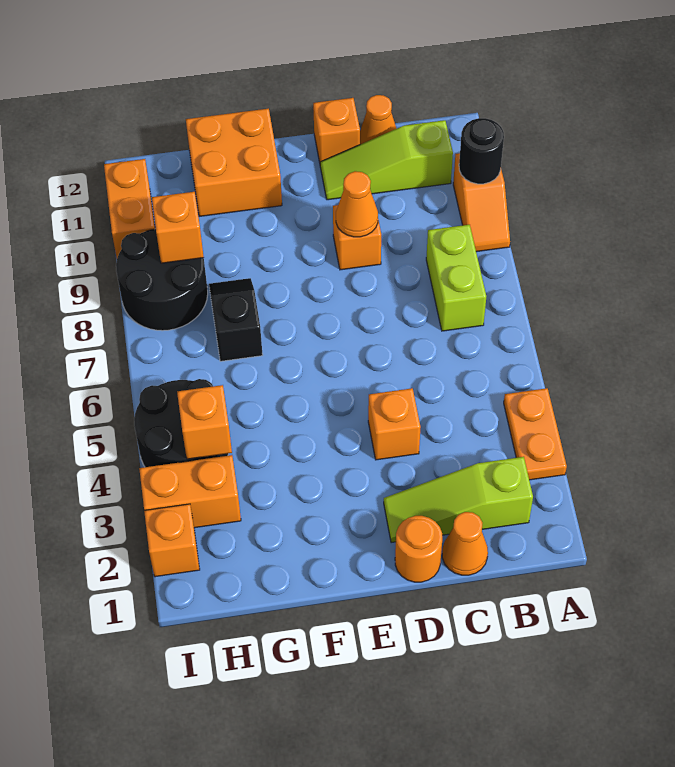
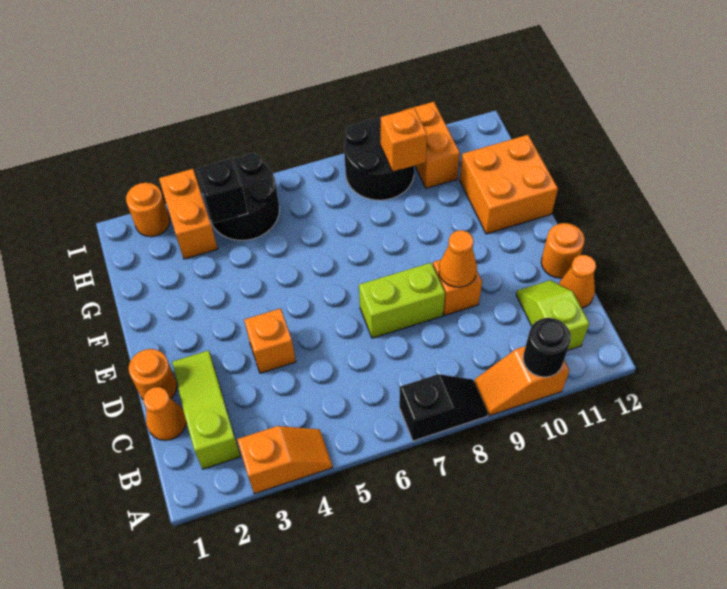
orange plate A3:A4 level 1 -> orange slope A3:A4 level 1 top 3
lime brick B7:B8 level 1 -> lime brick D7:D8 level 1
lime slope B11:D11 level 1 top B -> lime slope B11:C11 level 1 top B
orange brick D12 level 1 -> orange round brick D12 level 1
black slope G7:G8 level 1 top 7 -> black slope A7:A8 level 1 top 7
orange brick H4 level 2 -> black brick H4 level 2
orange brick I2 level 1 -> orange round brick I2 level 1
orange brick I10:I11 level 1 -> orange brick H10:I10 level 1

